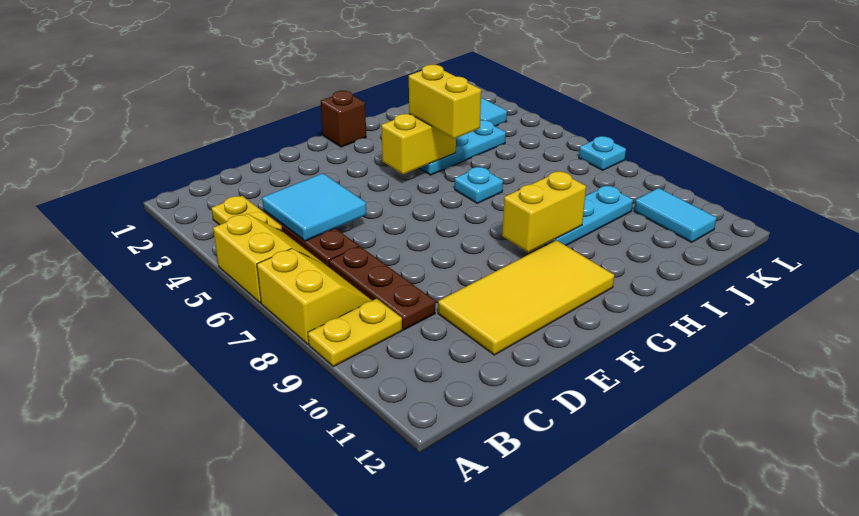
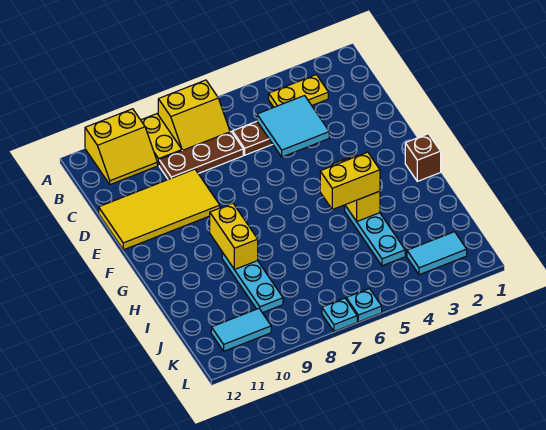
yellow slope A5:B6 level 1 top A -> yellow slope A10:B11 level 1 top A
yellow tile D10:G11 level 1 -> yellow tile D9:E12 level 1
cyan plate H6 level 1 -> cyan plate L6 level 1

